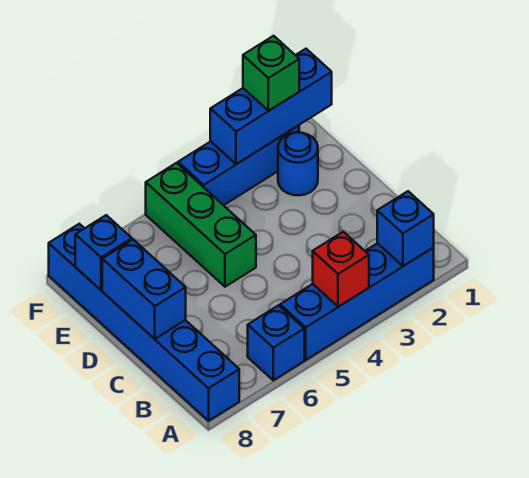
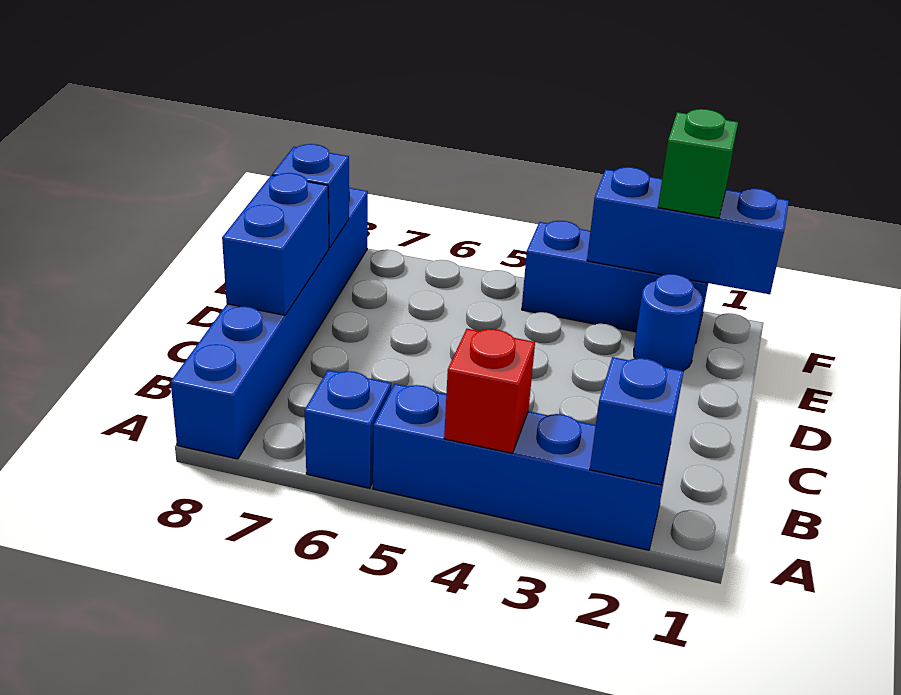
green brick D5:F5 level 1 -> none

